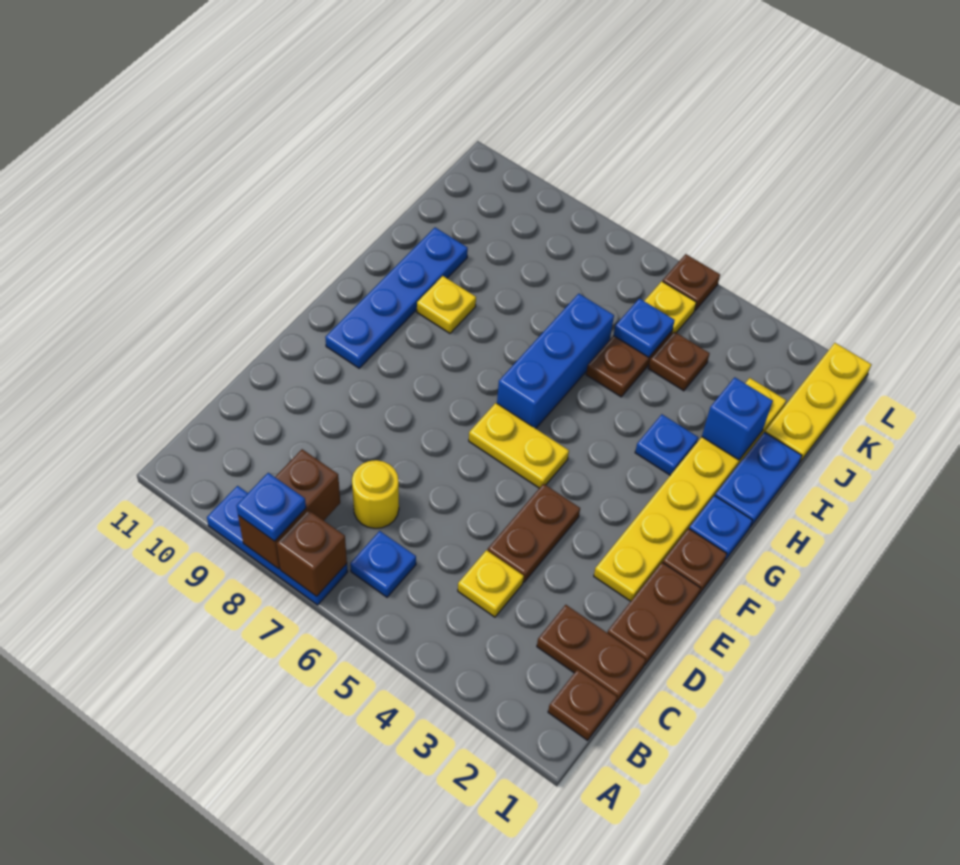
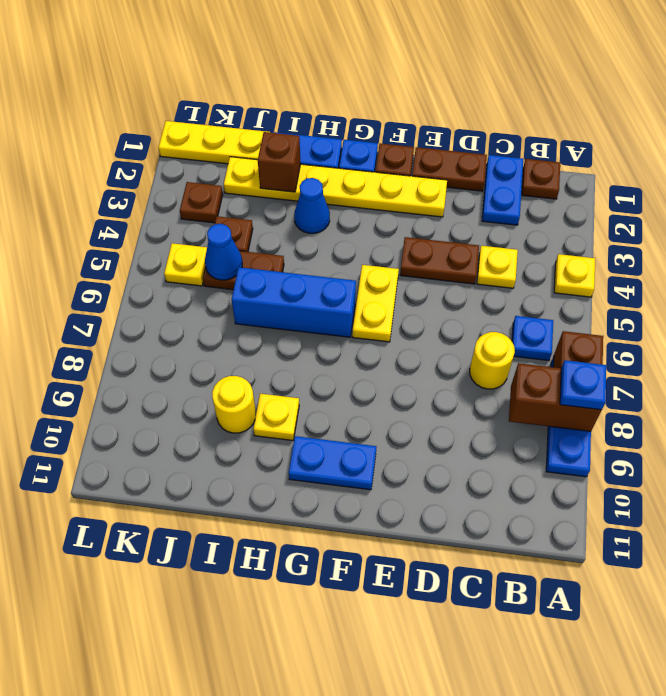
none -> yellow plate A4 level 1
brown plate C1:C2 level 1 -> blue plate C1:C2 level 1
blue plate F10:I10 level 1 -> blue plate F10:G10 level 1
blue plate H3 level 1 -> blue cone H3 level 1
blue brick I2 level 2 -> brown brick I2 level 2
none -> yellow round brick I9 level 1
blue plate J5 level 2 -> blue cone J5 level 2
brown plate L5 level 1 -> brown plate K3 level 1

